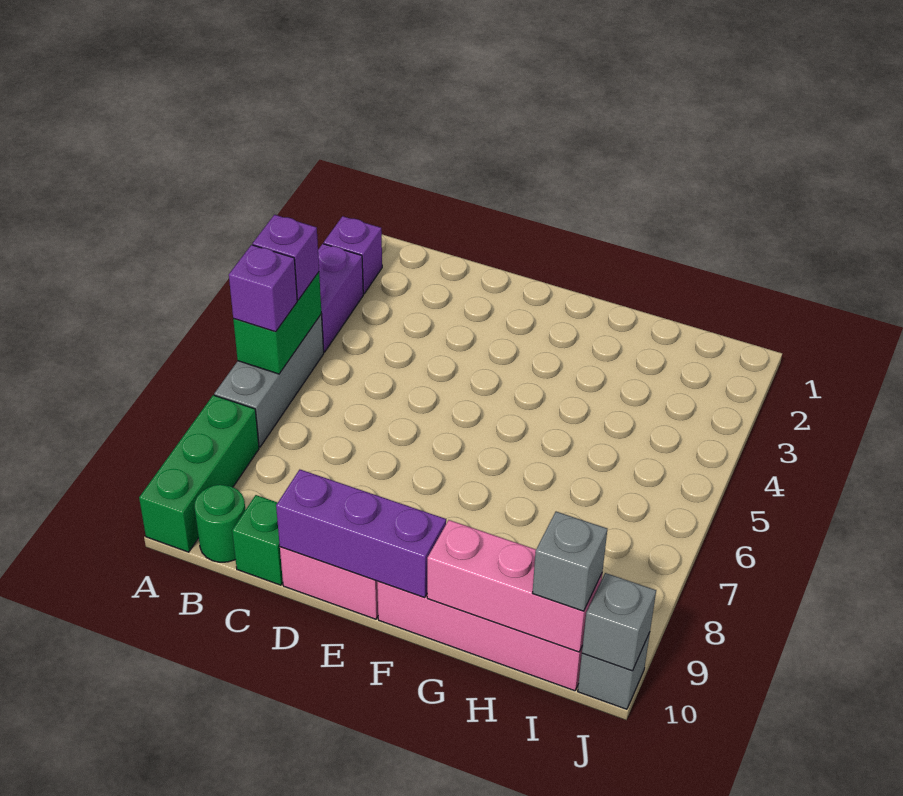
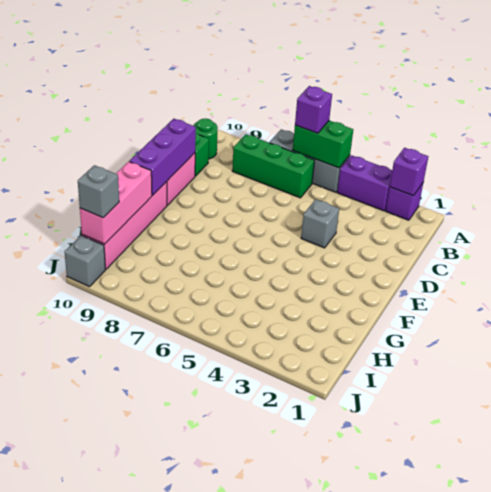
purple brick A5 level 3 -> purple brick A2 level 2
green brick A8:A10 level 1 -> green brick B6:B8 level 1
grey brick J10 level 2 -> grey brick D4 level 1

